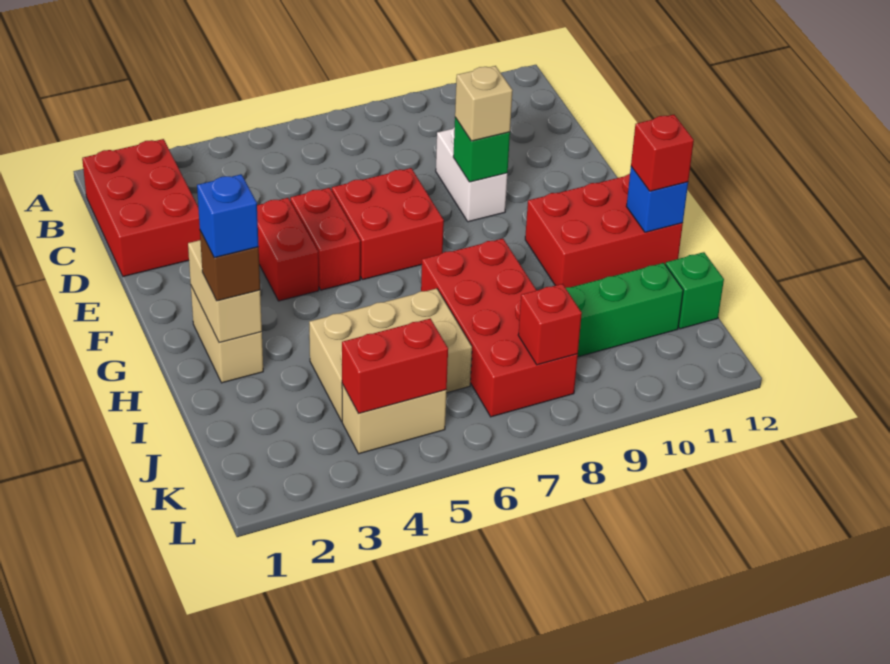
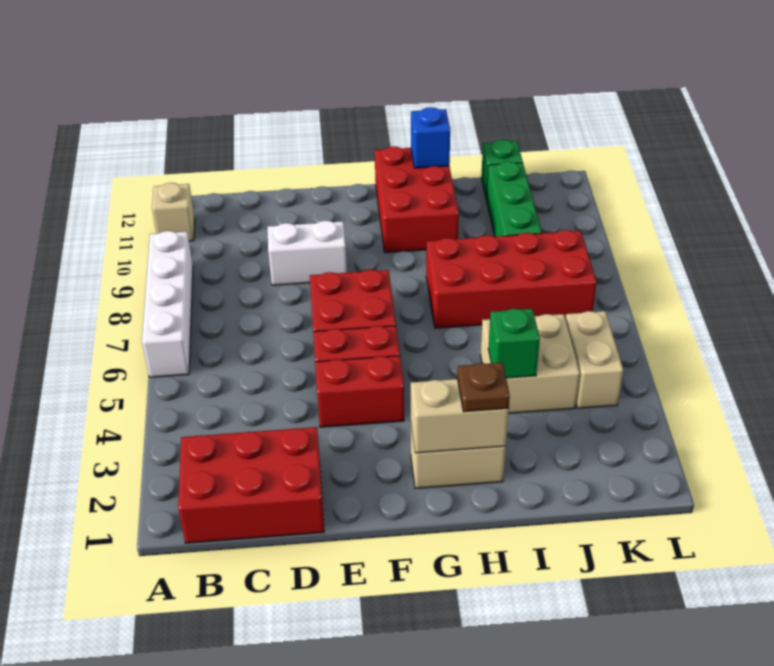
none -> white brick A6:A9 level 1
green brick E9 level 2 -> green brick I4 level 2
tan brick E9 level 3 -> tan brick A11 level 1
brown brick H2 level 3 -> brown plate H2 level 3
blue brick H2 level 4 -> none
red brick H12 level 3 -> none
tan brick I4:J6 level 1 -> tan brick I4:J5 level 1
red brick K4:K5 level 2 -> none
red brick K8 level 2 -> none

